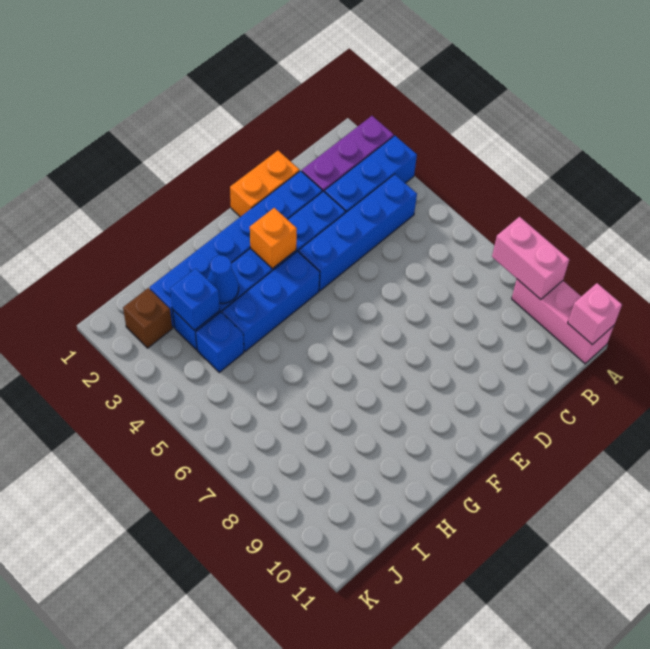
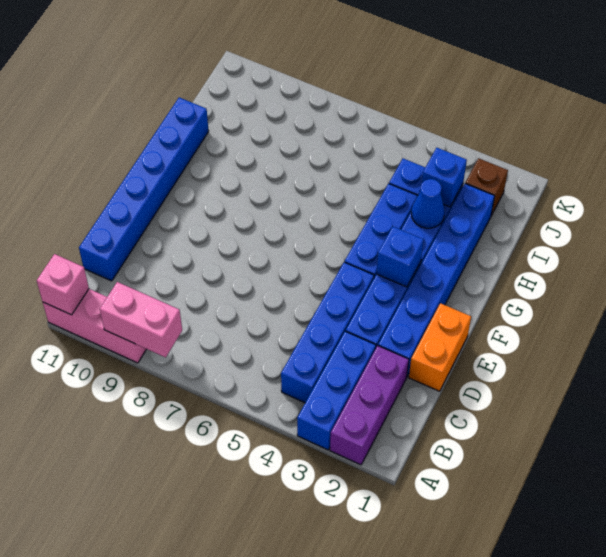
none -> blue brick C11:H11 level 1
orange brick F3 level 2 -> blue brick F3 level 2

